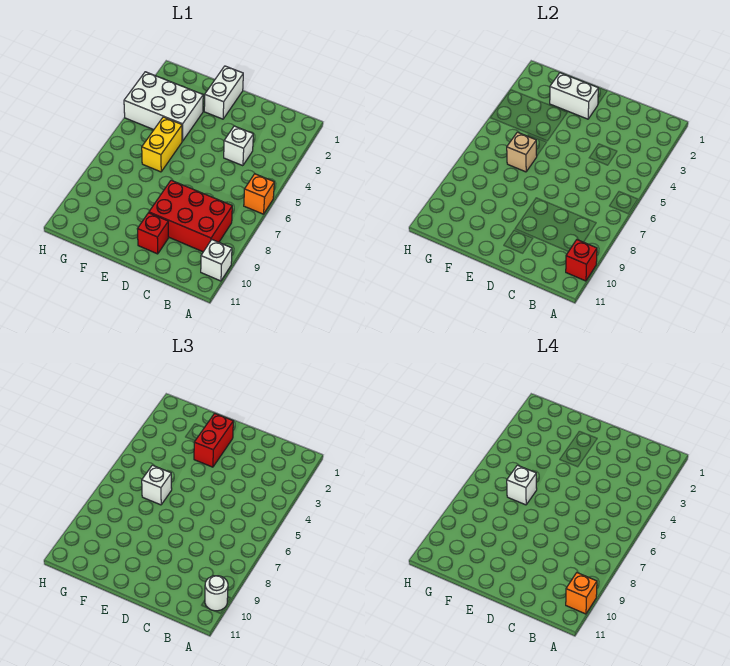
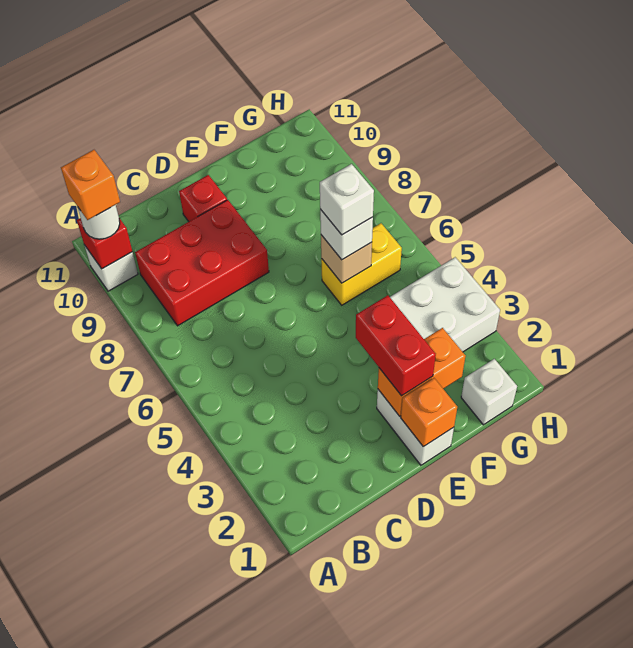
orange brick A6 level 1 -> orange brick E1 level 2
white brick C4 level 1 -> white brick G1 level 1
white brick E2:F2 level 2 -> orange brick E2:F2 level 2
yellow brick F5:F6 level 1 -> yellow brick F6:G6 level 1

